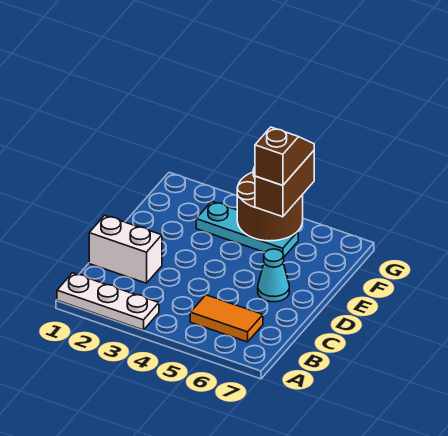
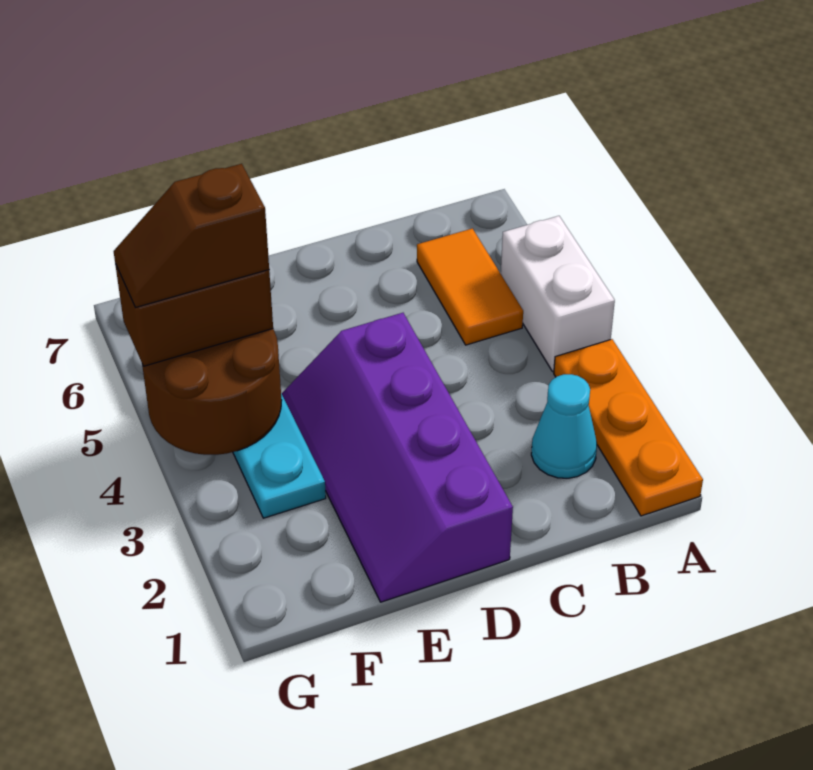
white plate A1:A3 level 1 -> orange plate A1:A3 level 1
white brick C1:C2 level 1 -> white brick A4:A5 level 1
none -> purple slope D1:E4 level 1 top D
cyan cone D6 level 1 -> cyan cone B2 level 1

